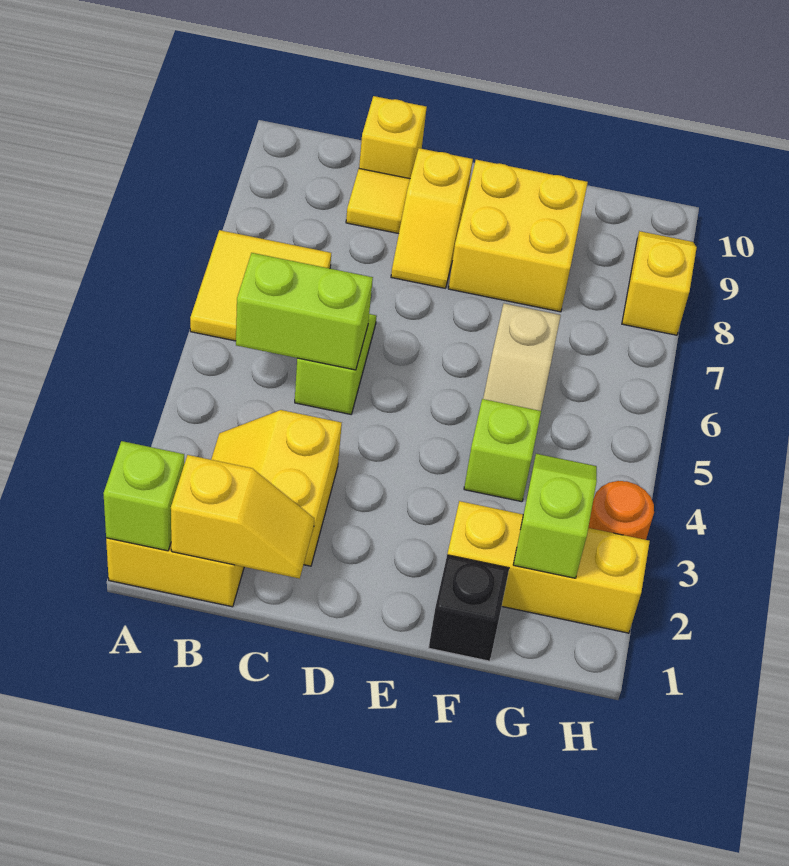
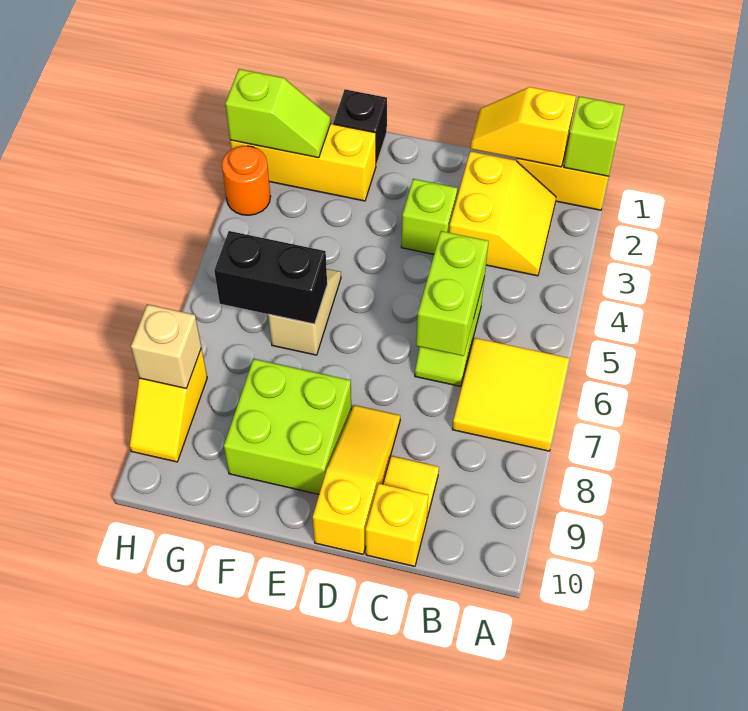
lime brick B5:C5 level 2 -> lime brick C5:C6 level 2
yellow slope D8:D9 level 1 top 9 -> yellow slope D8:D10 level 1 top 10
yellow brick E8:F9 level 1 -> lime brick E8:F9 level 1
lime brick F4 level 1 -> lime brick D3 level 1
none -> black brick F6:G6 level 2
lime slope G2:G3 level 2 top 2 -> lime slope G2:H2 level 2 top H
none -> tan brick H8 level 2

